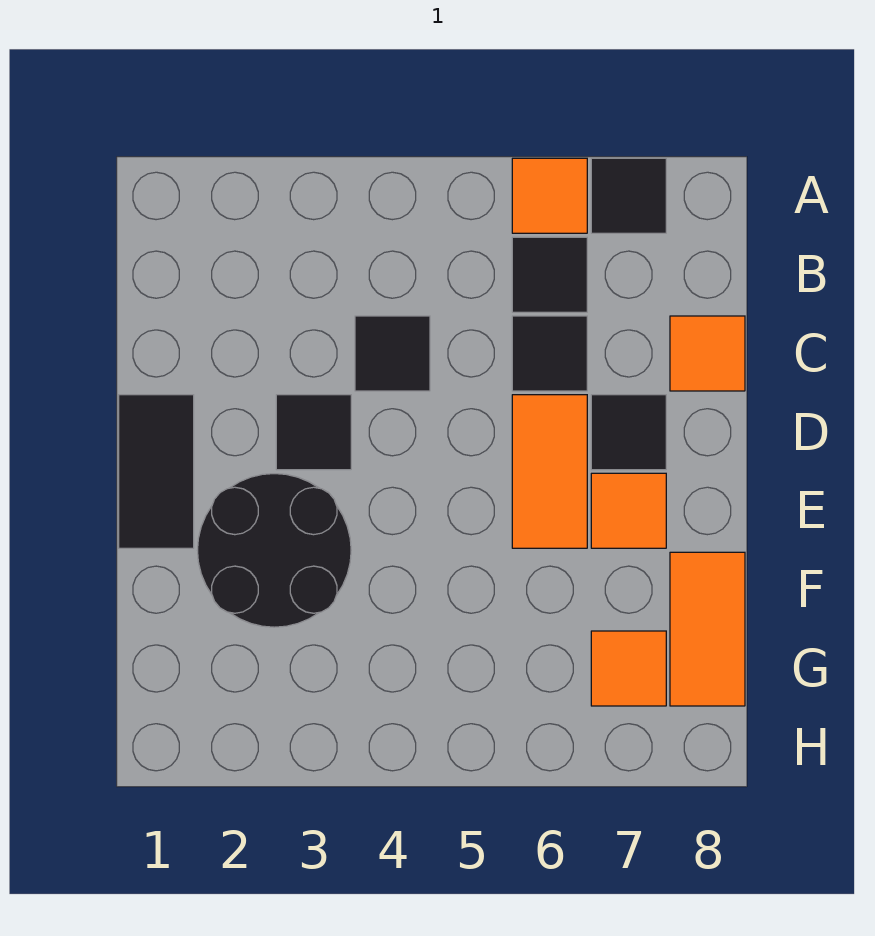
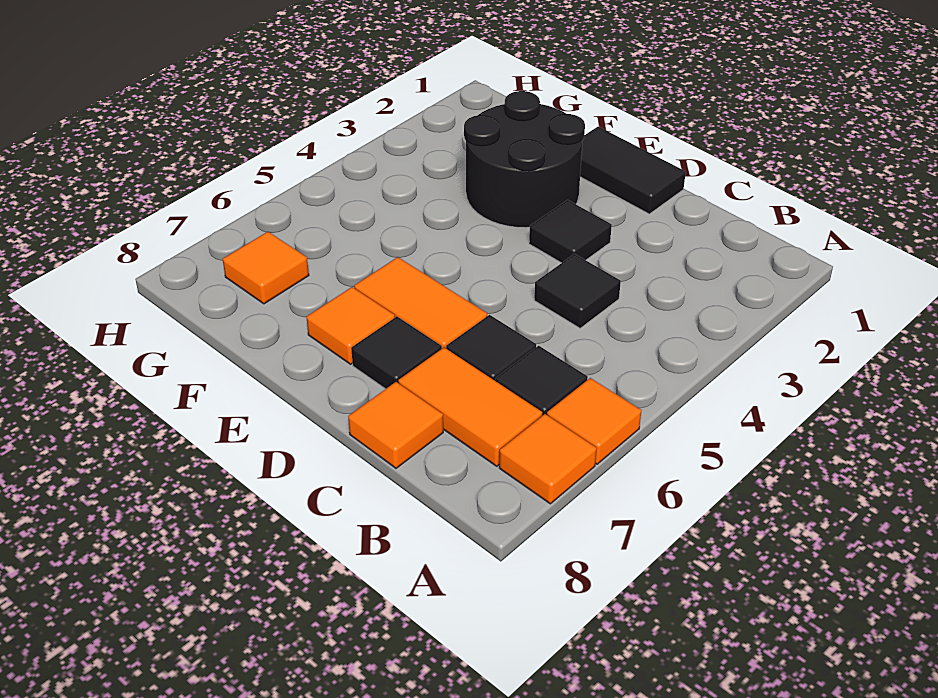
black tile A7 level 1 -> orange tile A7 level 1
orange tile F8:G8 level 1 -> orange tile B7:C7 level 1

